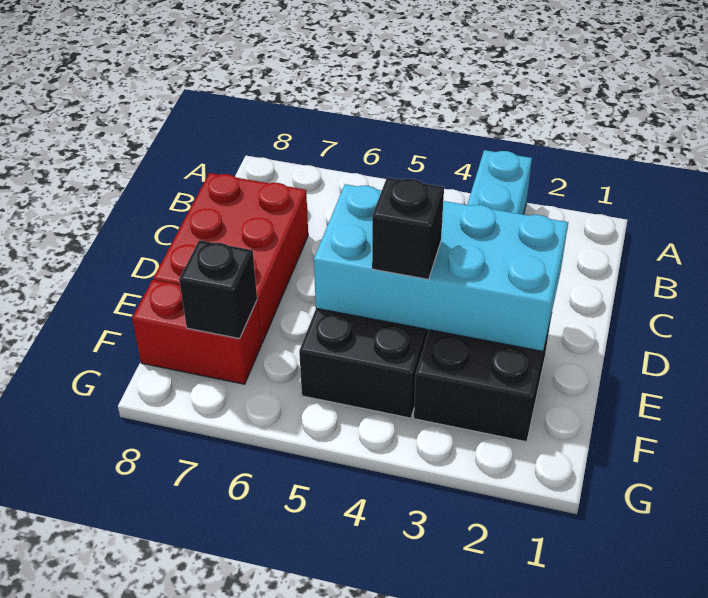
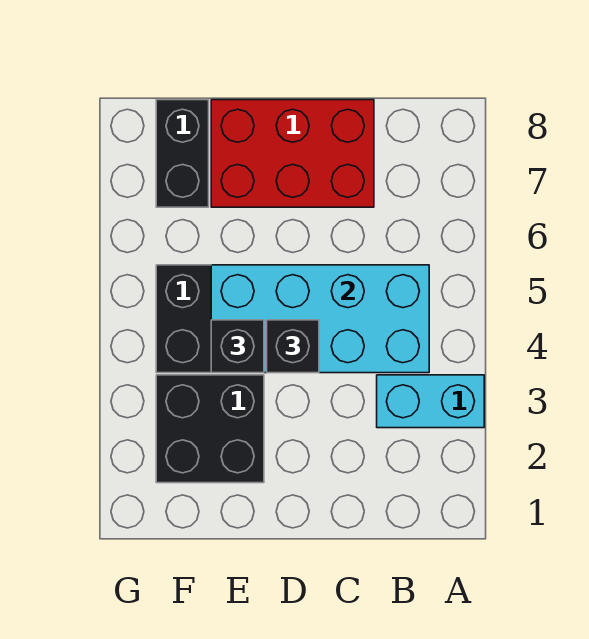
cyan brick D2:E5 level 2 -> cyan brick B4:E5 level 2
red brick F7:F8 level 1 -> black brick F7:F8 level 1
black brick F7 level 2 -> black brick D4 level 3

